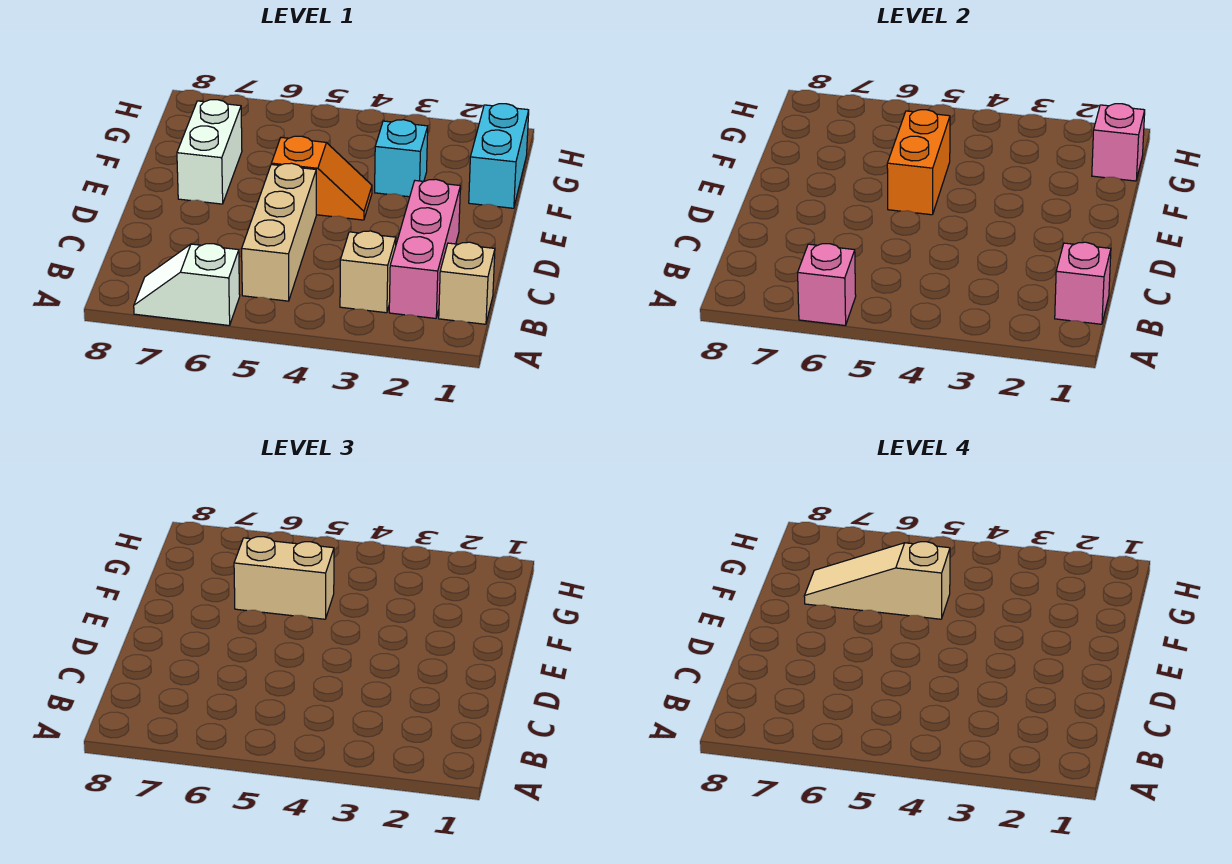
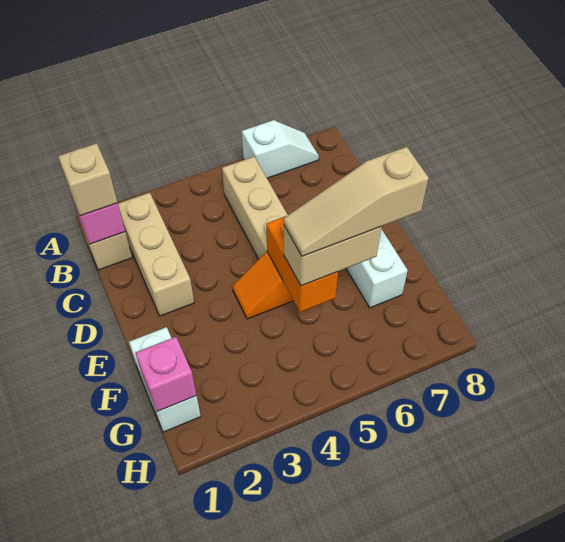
pink brick A6 level 2 -> none
pink brick B2:D2 level 1 -> tan brick B2:D2 level 1
tan brick B3 level 1 -> tan brick B1 level 3
cyan brick F1:G1 level 1 -> white brick F1:G1 level 1
cyan brick F3 level 1 -> none
tan slope F5:F7 level 4 top 5 -> tan slope F5:F7 level 4 top 7

